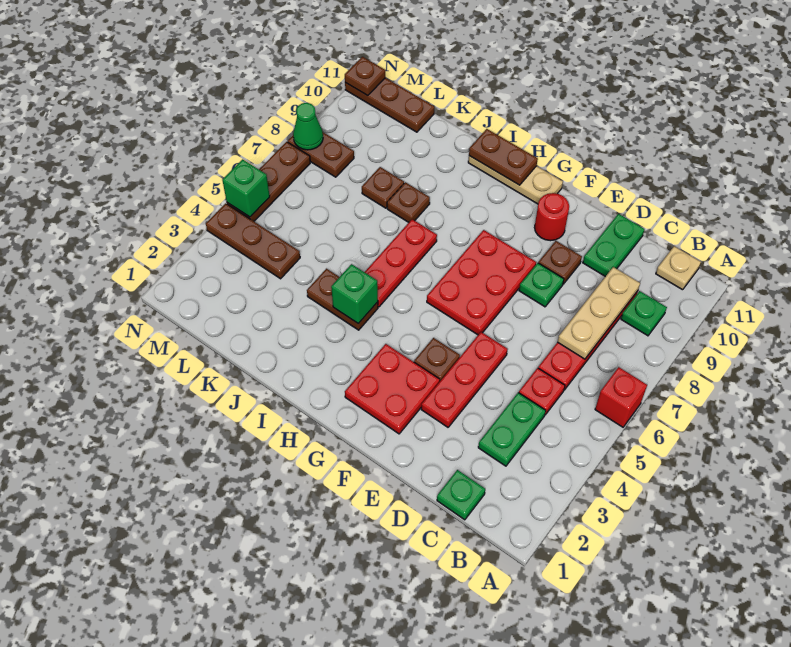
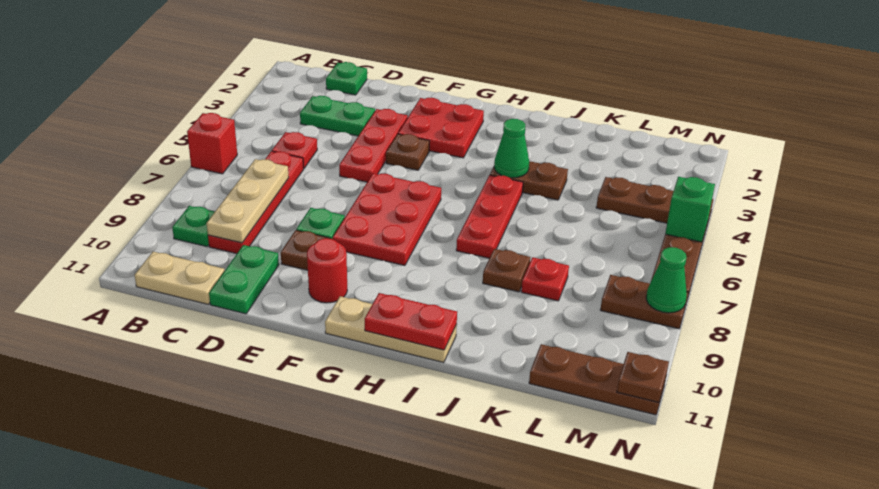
tan plate B11 level 1 -> tan plate B11:C11 level 1
green plate C3:C4 level 1 -> green plate C3:D3 level 1
brown plate H11:I11 level 2 -> red plate H11:I11 level 2
green brick I4 level 2 -> green cone I4 level 2
brown plate K8 level 1 -> red plate K8 level 1

